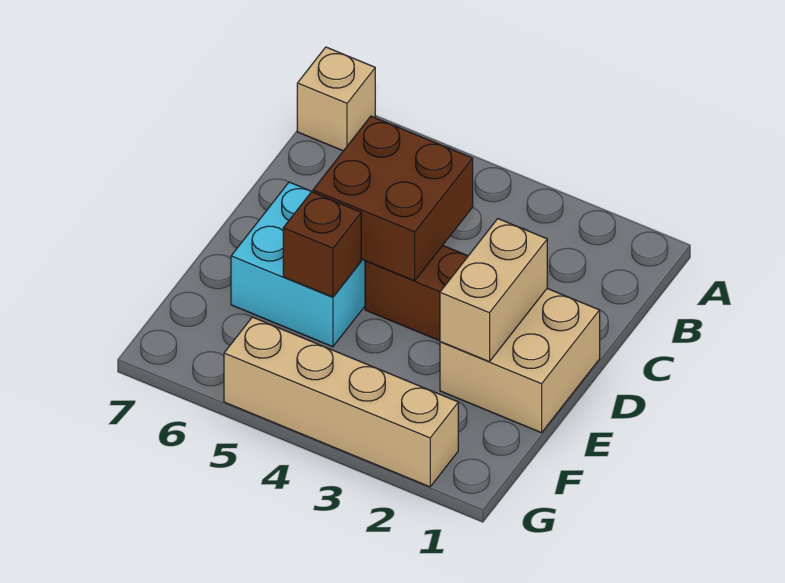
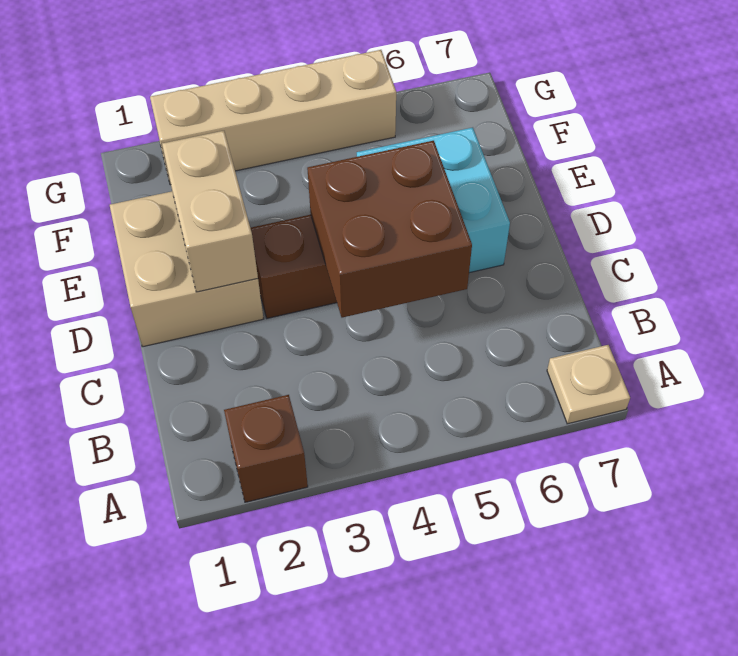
tan brick A7 level 1 -> tan plate A7 level 1
brown brick E5 level 2 -> brown brick A2 level 1

